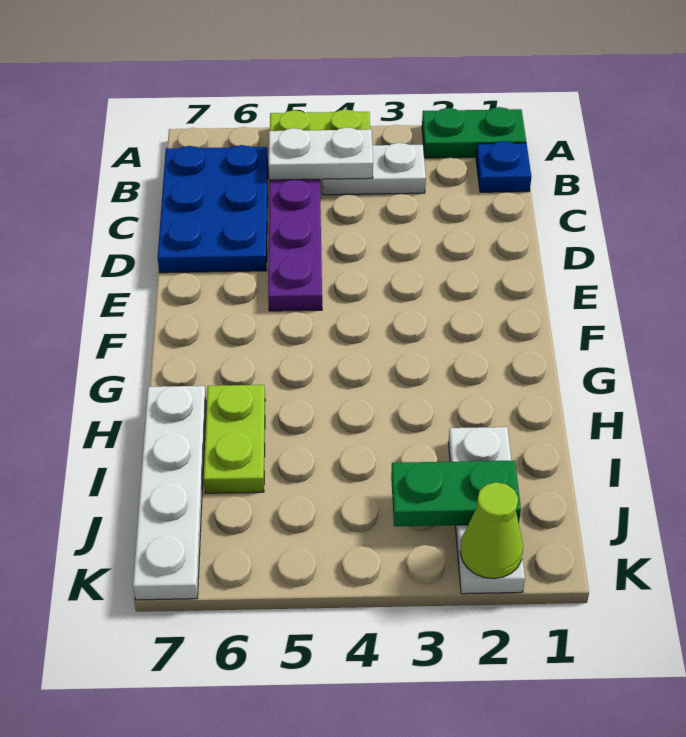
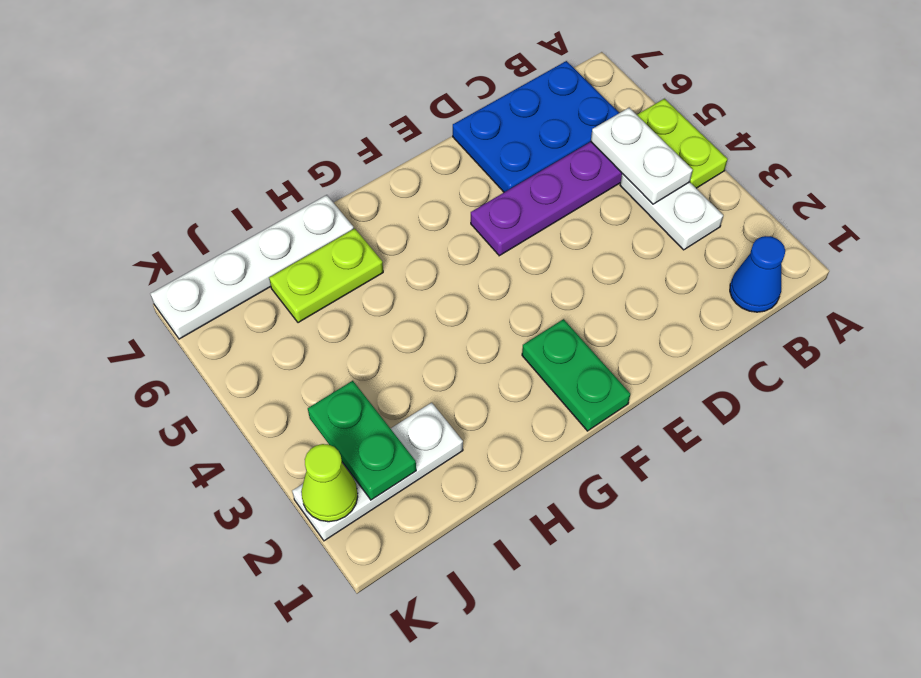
green plate A1:A2 level 1 -> green plate F1:F2 level 1
blue plate B1 level 1 -> blue cone B1 level 1

